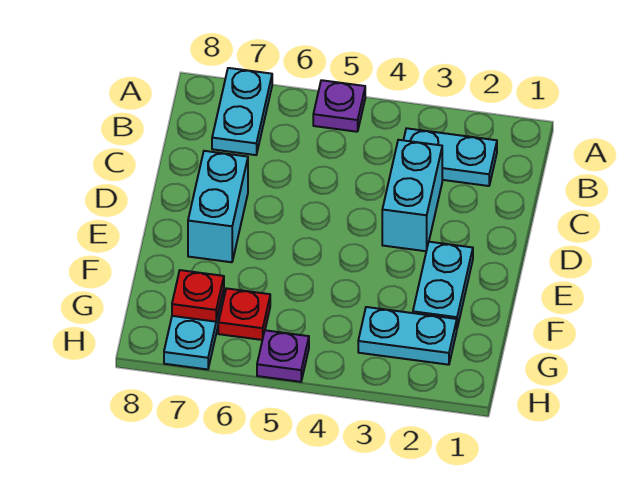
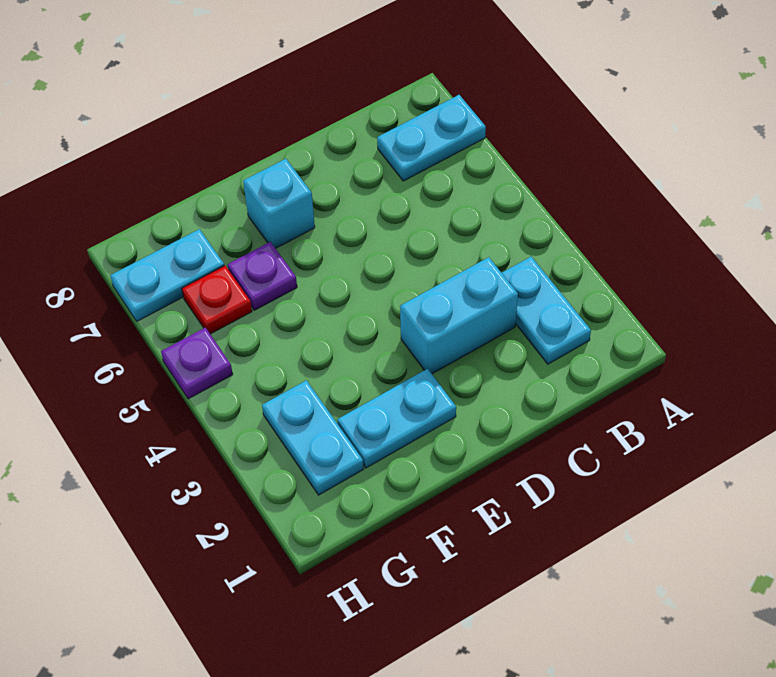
purple plate A5 level 1 -> purple plate F6 level 1
cyan brick D7:E7 level 1 -> cyan brick E7 level 1
red plate G7 level 2 -> none

